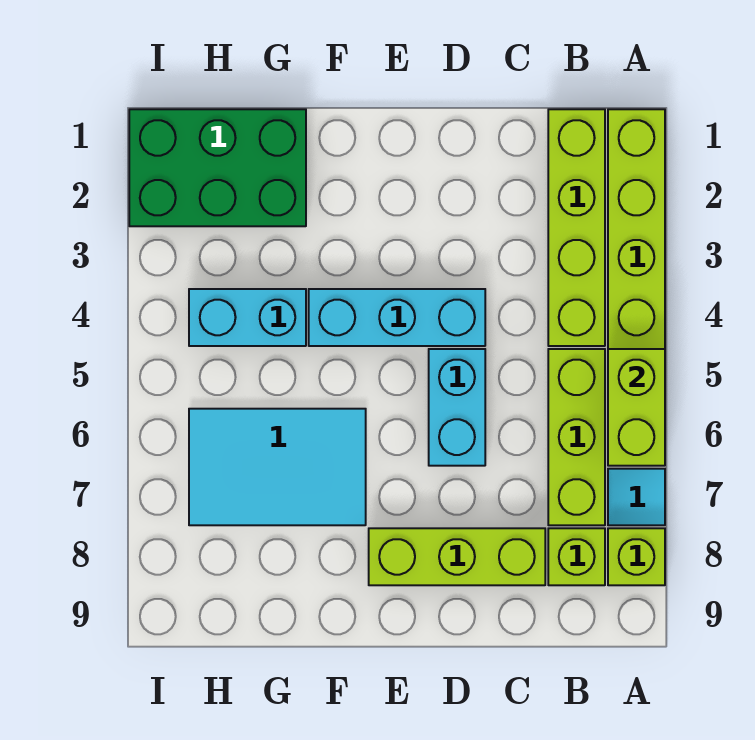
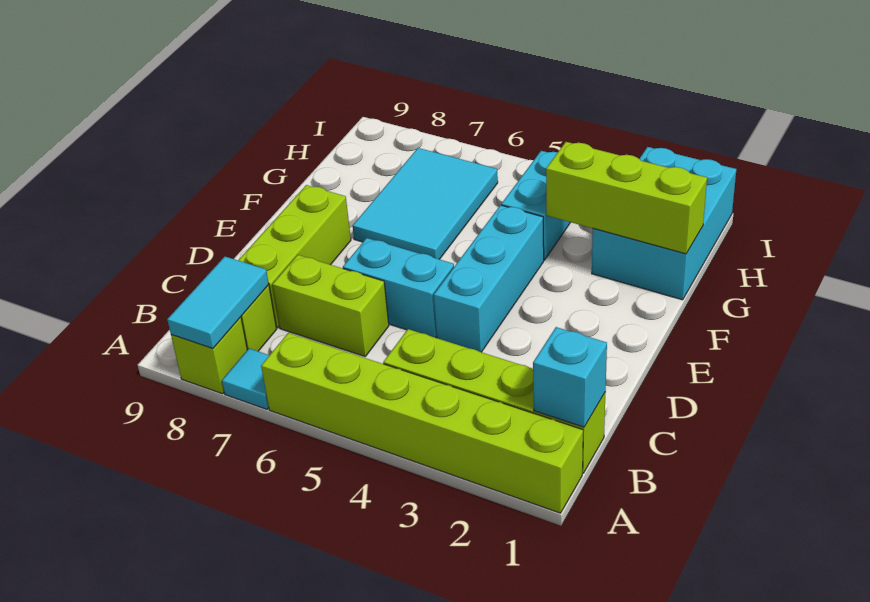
lime brick A5:A6 level 2 -> lime brick C6:C7 level 1
none -> cyan tile A8:B8 level 2
none -> cyan brick B1 level 2
lime brick B5:B7 level 1 -> lime brick G1:G3 level 2
green brick G1:I2 level 1 -> cyan brick G1:I2 level 1

